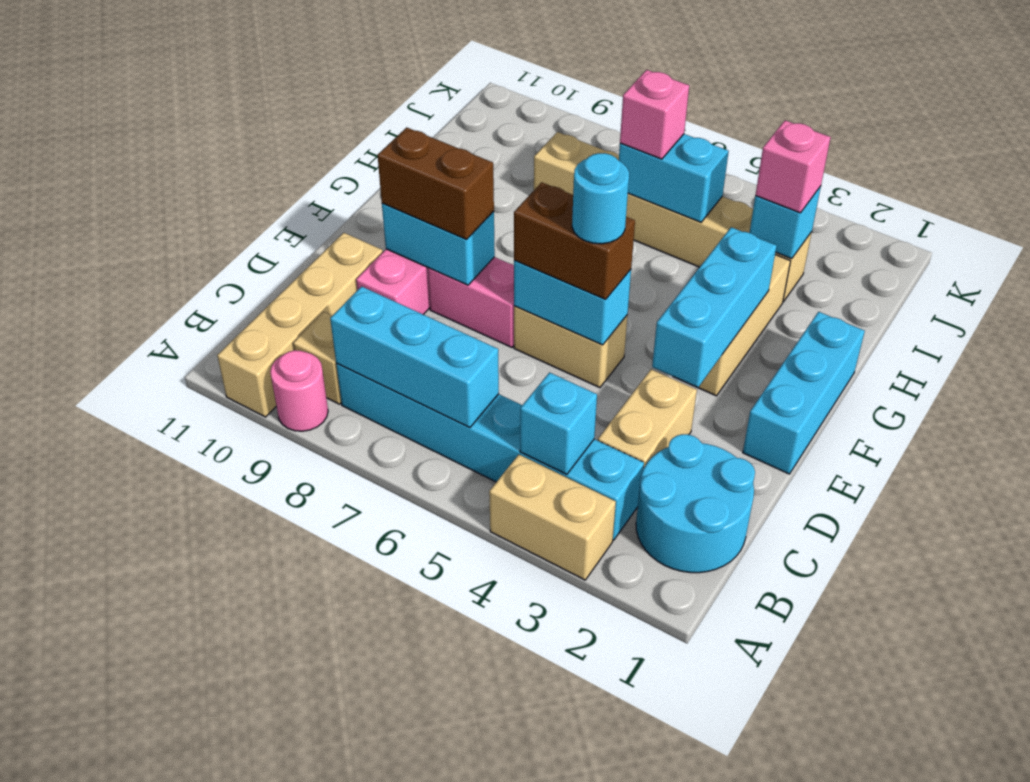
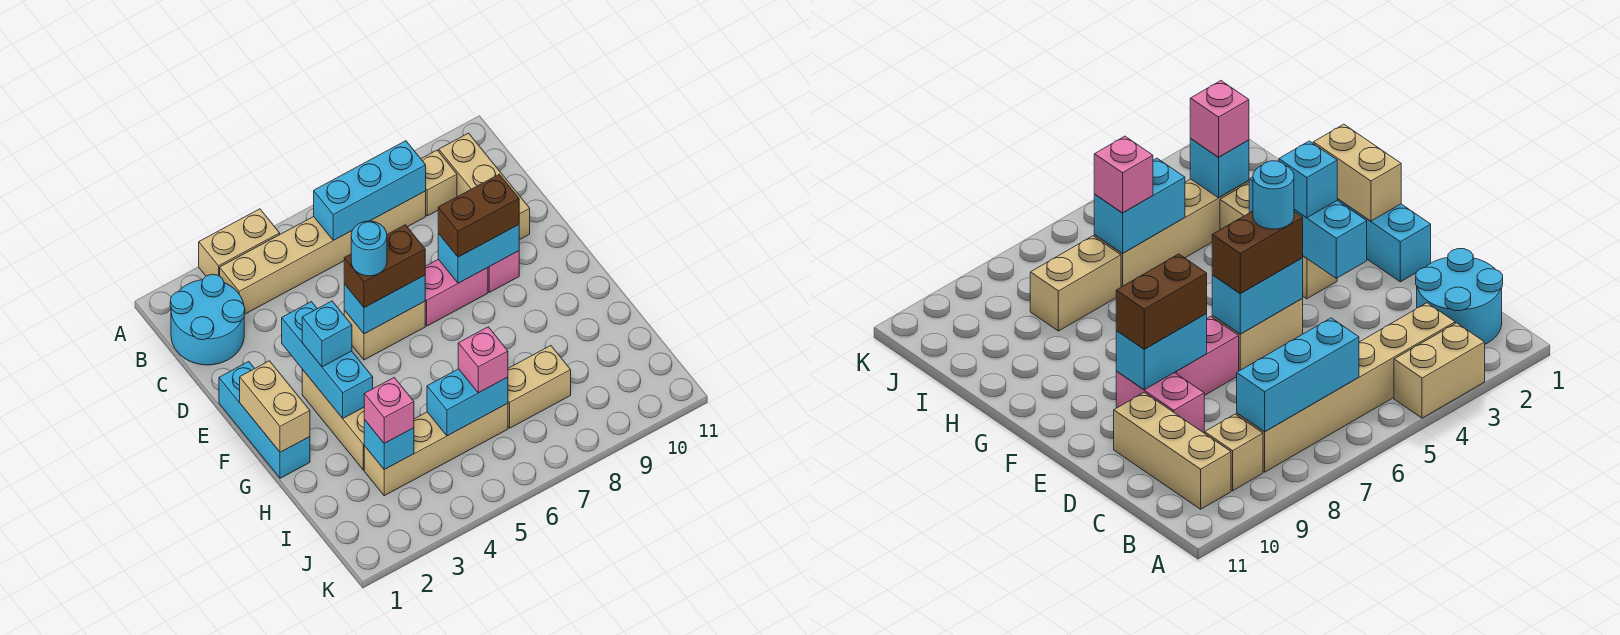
pink round brick A9 level 1 -> none
tan brick A10:D10 level 1 -> tan brick B10:D10 level 1
cyan brick B3:B8 level 1 -> tan brick B3:B8 level 1
cyan brick B4 level 2 -> cyan brick F3 level 3
tan brick C3:D3 level 1 -> tan brick F1:G1 level 2

